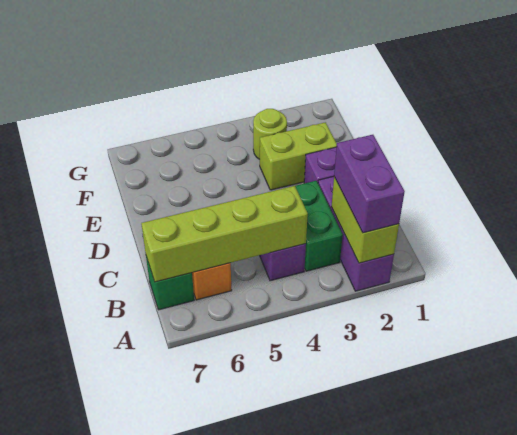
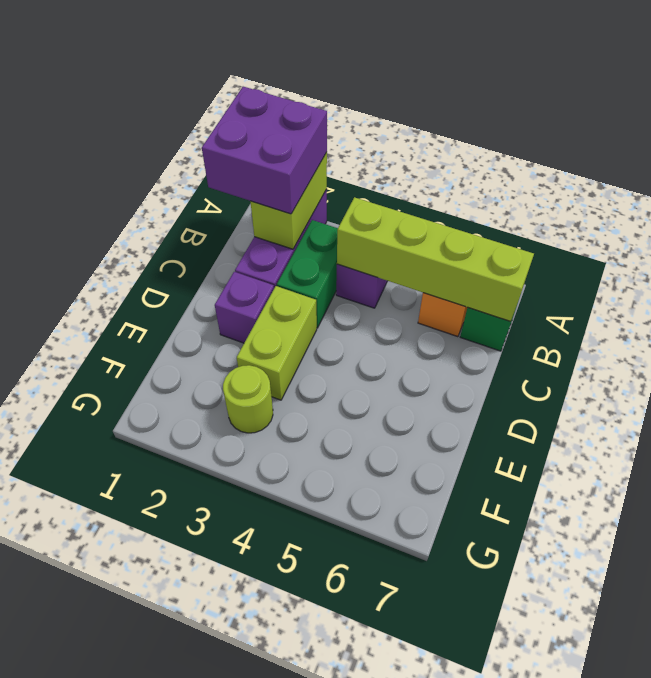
purple brick A2:B2 level 3 -> purple brick A1:B2 level 3
lime brick E2:E3 level 1 -> lime brick D3:E3 level 1

